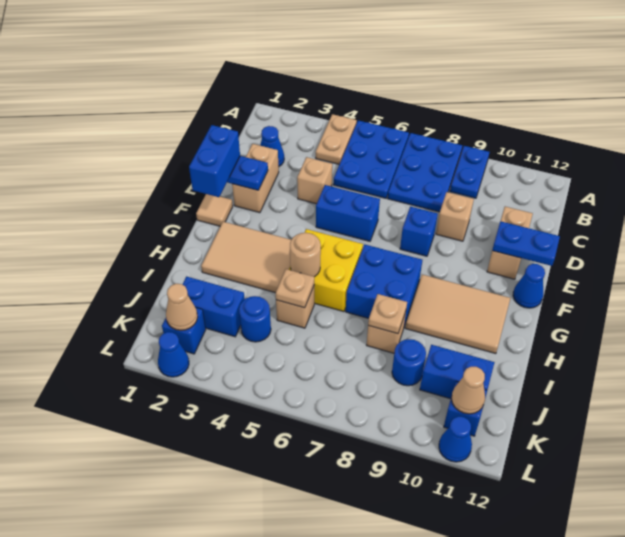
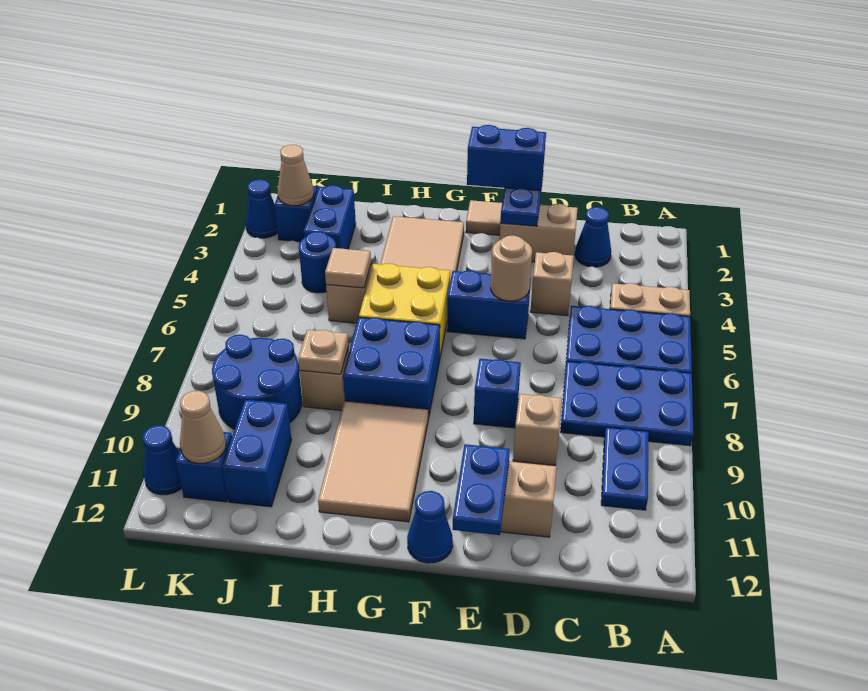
blue plate A9:B9 level 1 -> blue plate B9:B10 level 1
blue brick E5:E6 level 1 -> blue brick E5:F5 level 1
tan round brick H5 level 2 -> tan round brick E5 level 2
tan plate I5 level 2 -> tan tile I5 level 2
blue round brick J9 level 1 -> blue round brick J8:K9 level 1

